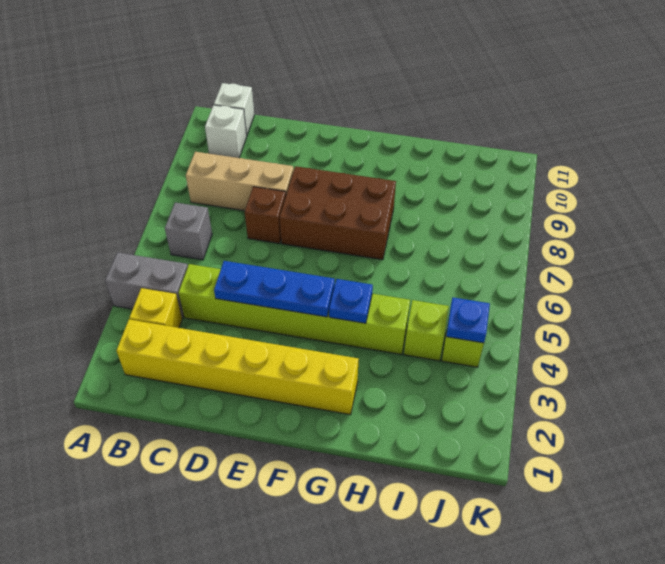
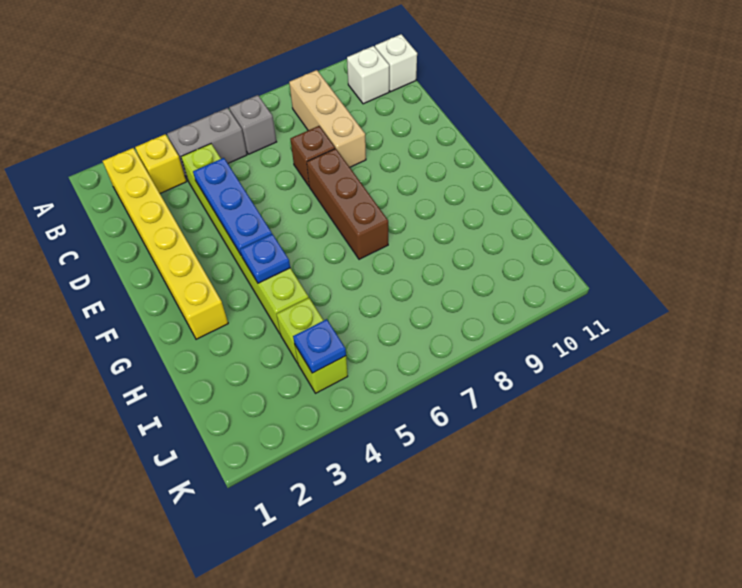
grey brick A4:B4 level 1 -> grey brick B4:B5 level 1
brown brick E7:G8 level 1 -> brown brick E7:G7 level 1

